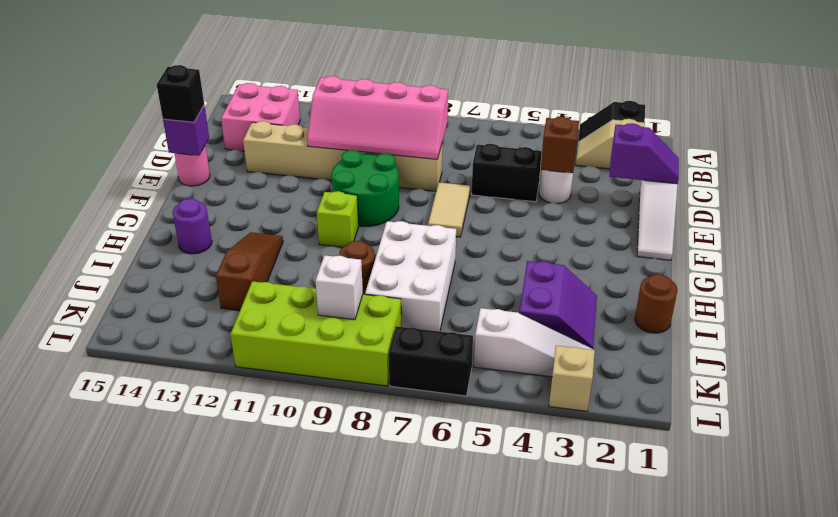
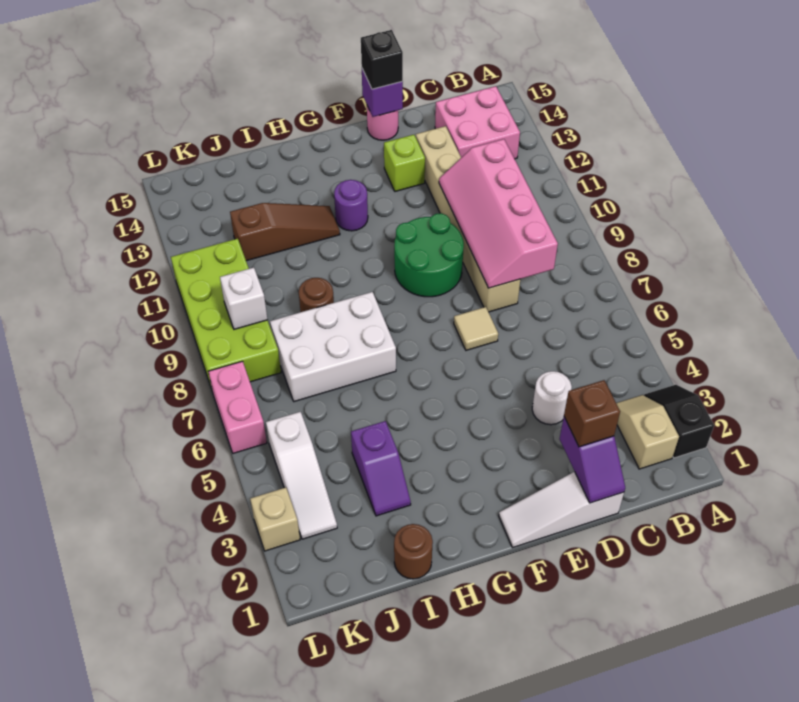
brown brick D4 level 2 -> brown brick D2 level 3
black brick D5:D6 level 1 -> none
tan tile E7:F7 level 1 -> tan tile E7 level 1
lime brick G10 level 1 -> lime brick E13 level 1
purple round brick H14 level 1 -> purple round brick G12 level 1
purple slope I3:J4 level 1 top 4 -> purple slope I3:I4 level 1 top 4
black brick L6:L7 level 1 -> pink brick L6:L7 level 1

